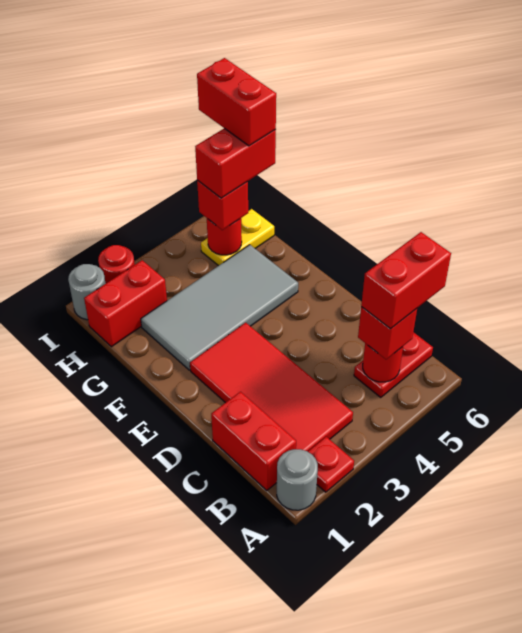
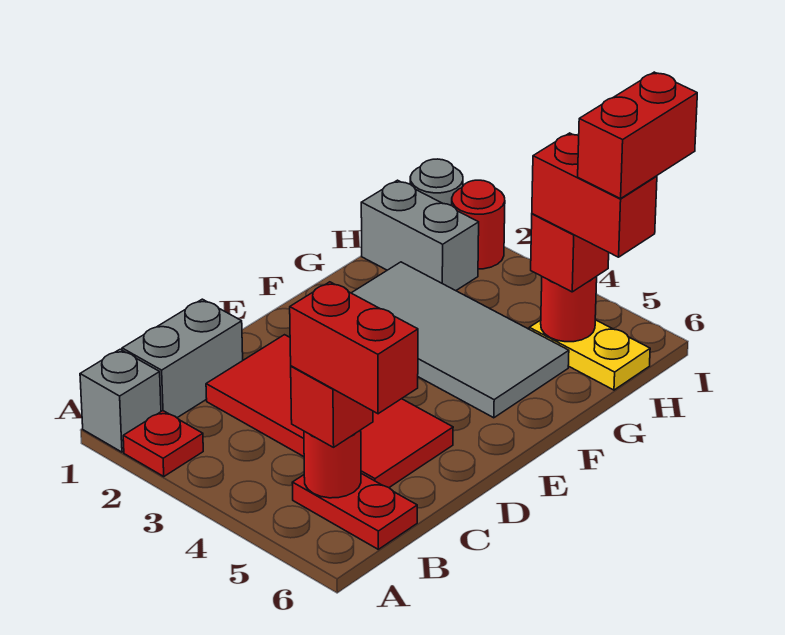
grey round brick A1 level 1 -> grey brick A1 level 1
red brick B1:C1 level 1 -> grey brick B1:C1 level 1
red tile B2:E3 level 1 -> red tile C2:D5 level 1
red brick H1:H2 level 1 -> grey brick H1:H2 level 1

